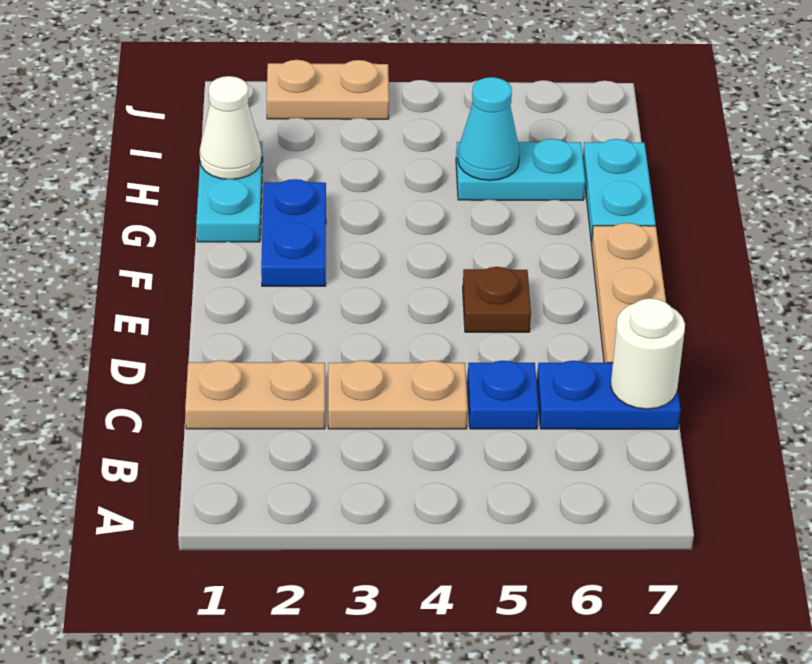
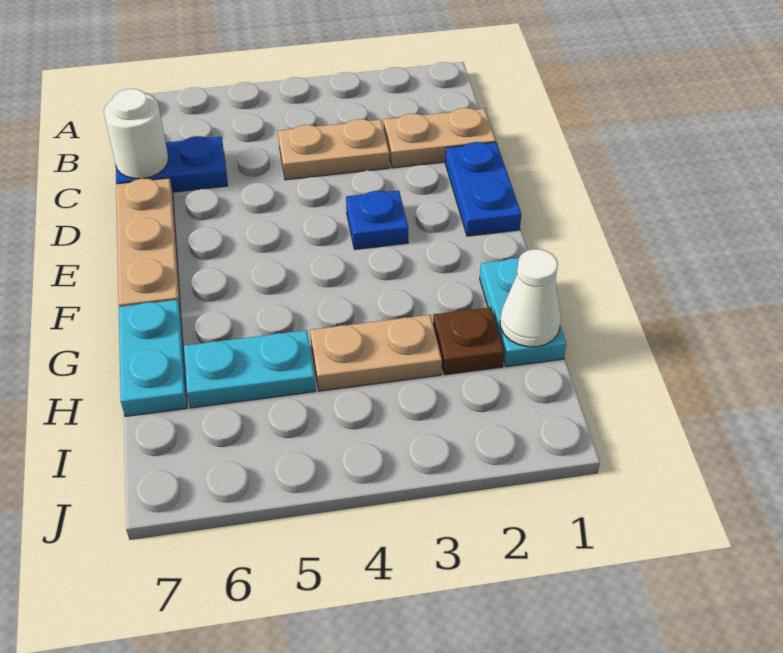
blue plate C5 level 1 -> blue plate E3 level 1
brown plate E5 level 1 -> brown plate H2 level 1
blue plate F2:G2 level 1 -> blue plate D1:E1 level 1
cyan cone H5 level 2 -> none
tan plate J2:J3 level 1 -> tan plate H3:H4 level 1

